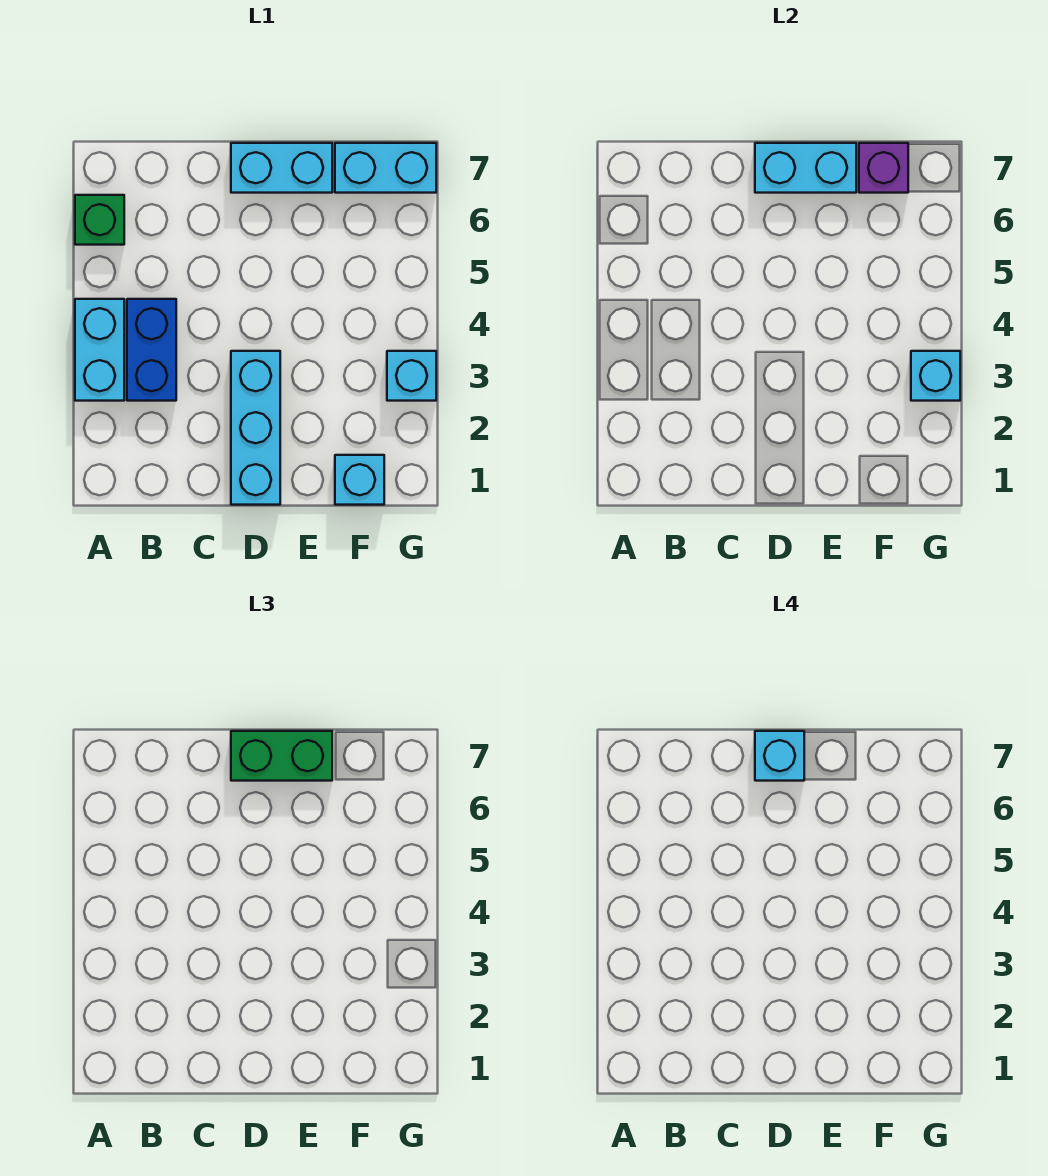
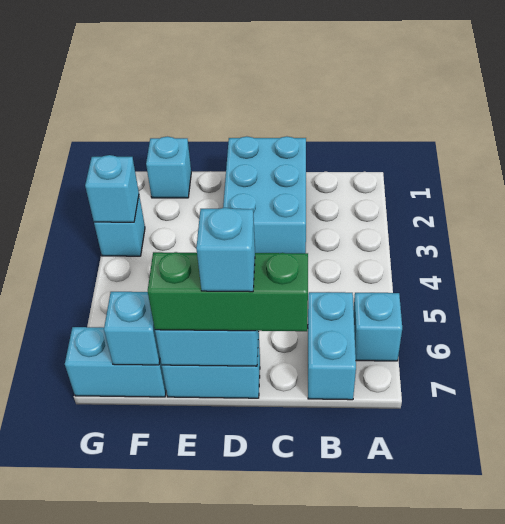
cyan brick A3:A4 level 1 -> cyan brick B6:B7 level 1
green brick A6 level 1 -> cyan brick A6 level 1
blue brick B3:B4 level 1 -> none
cyan brick D1:D3 level 1 -> cyan brick C1:D3 level 1
green brick D7:E7 level 3 -> green brick C7:E7 level 3
purple brick F7 level 2 -> cyan brick F7 level 2

